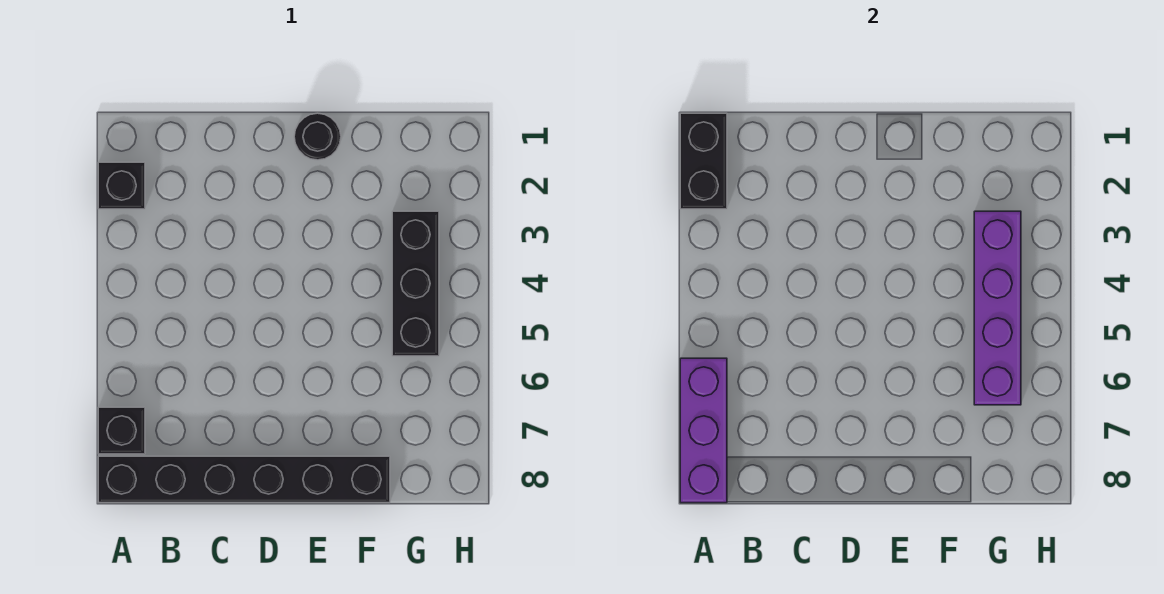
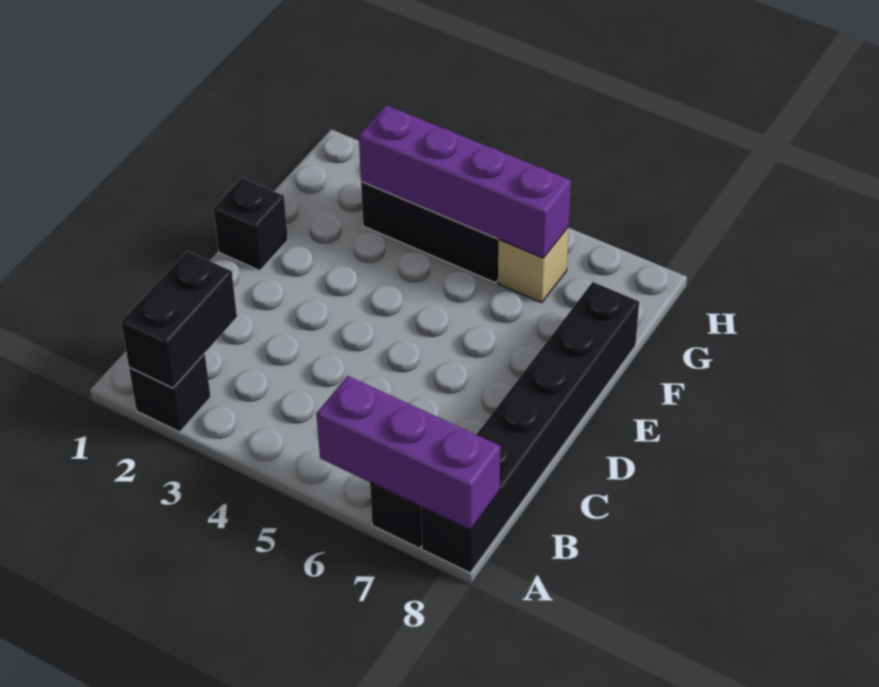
black brick A1:A2 level 2 -> black brick A2:B2 level 2
black round brick E1 level 1 -> black brick E1 level 1
none -> tan brick G6 level 1

